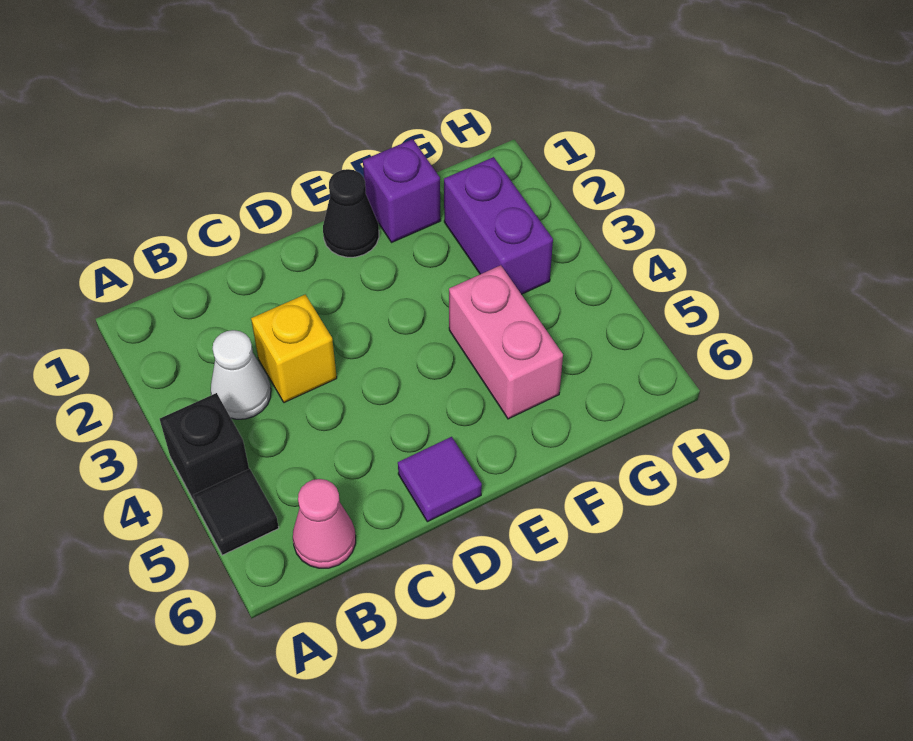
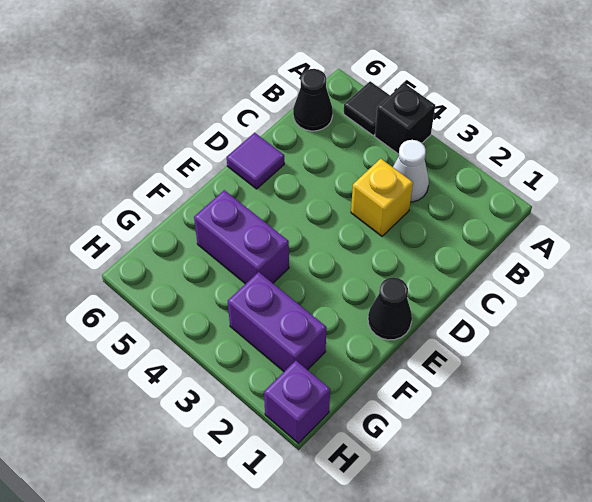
pink cone B6 level 1 -> black cone B6 level 1
purple brick F1 level 1 -> purple brick H1 level 1
pink brick F4:F5 level 1 -> purple brick F4:F5 level 1

